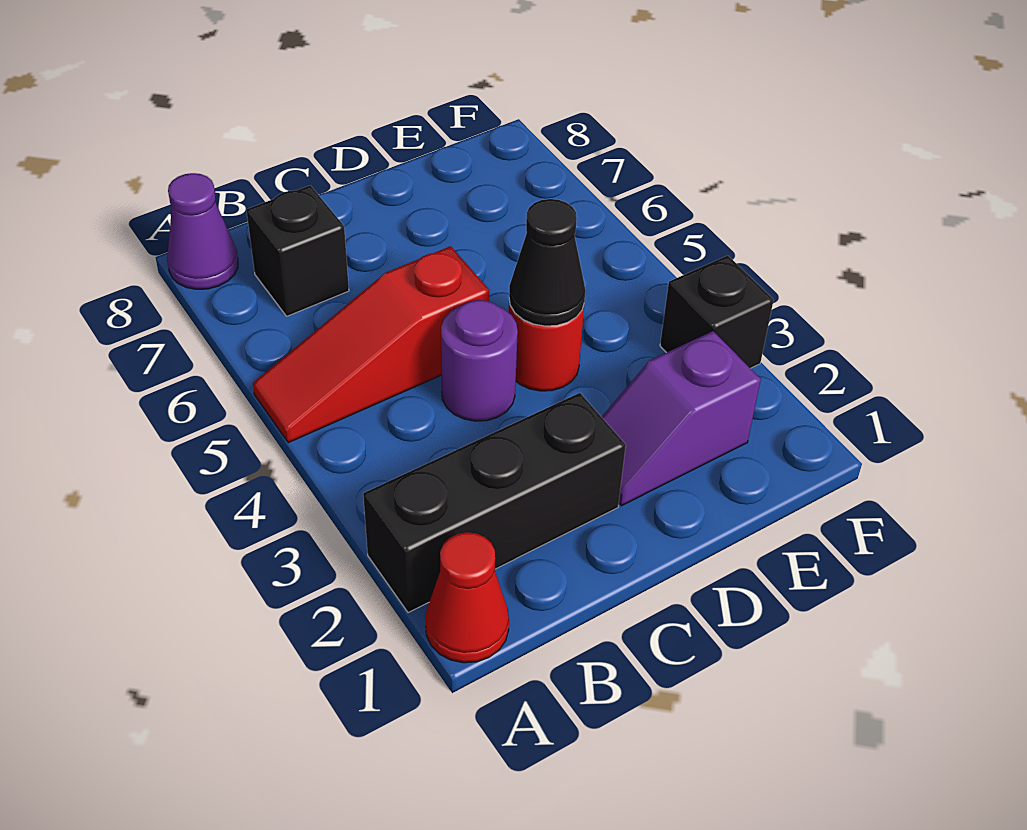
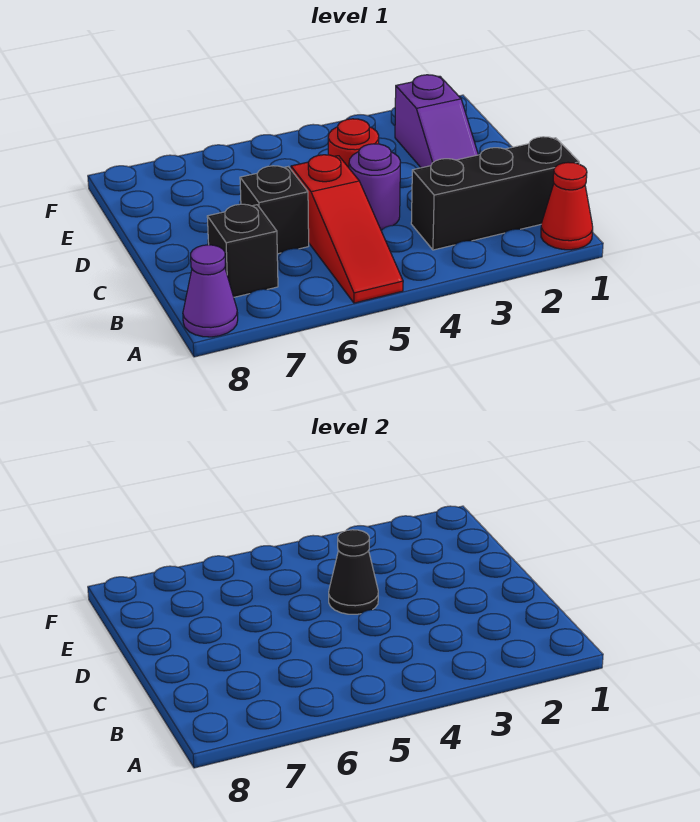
black brick A2:C2 level 1 -> black brick B1:B3 level 1
black brick F3 level 1 -> black brick C6 level 1

